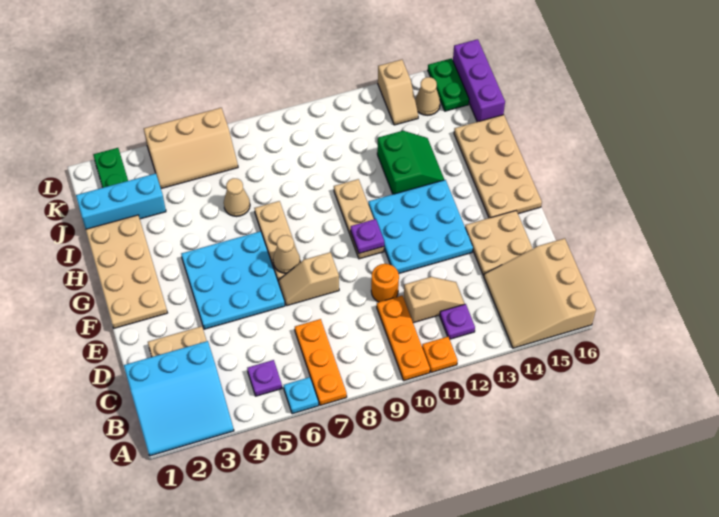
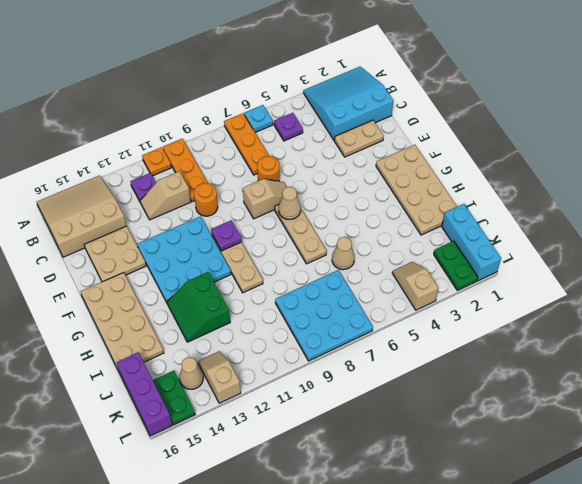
tan slope A14:C16 level 1 top 16 -> tan slope A14:C16 level 1 top C
none -> orange round brick D7 level 1
cyan plate E4:G6 level 1 -> cyan plate J7:L9 level 1
cyan brick J1:J3 level 1 -> cyan brick J1:L1 level 1
tan slope K4:L6 level 1 top L -> tan slope K4:L4 level 1 top L

